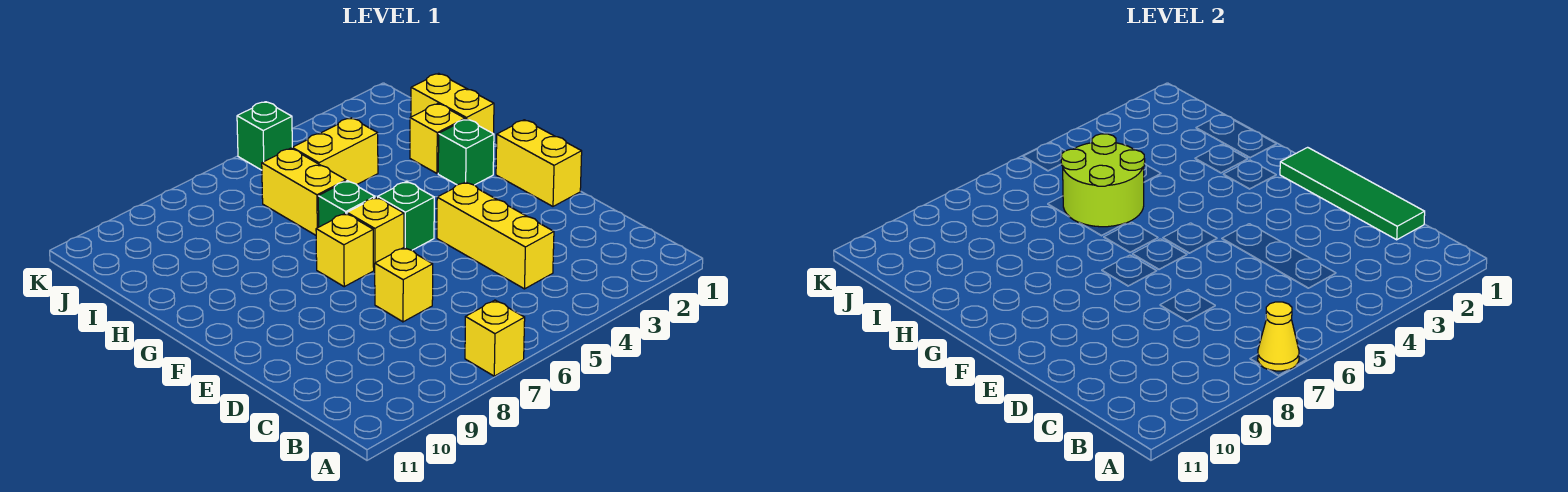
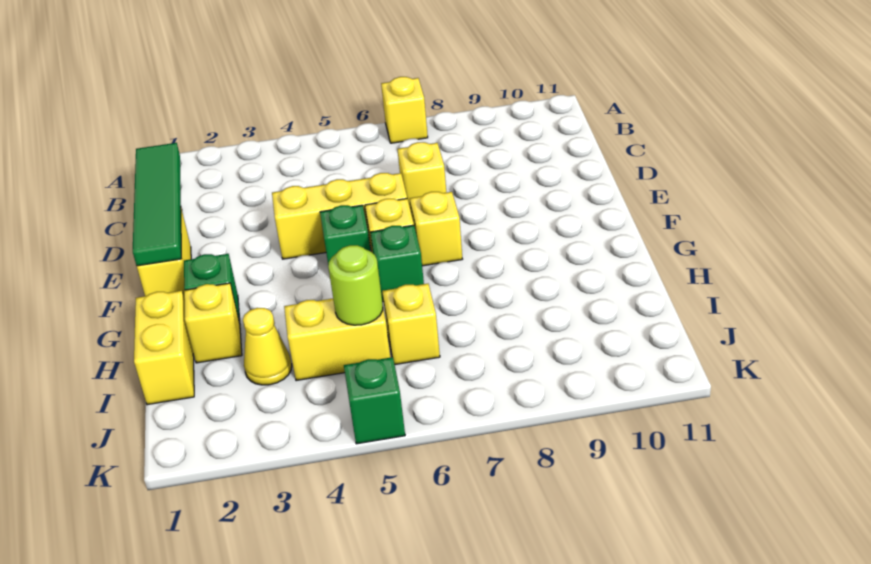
yellow cone A7 level 2 -> yellow cone I3 level 1
yellow brick C4:E4 level 1 -> yellow brick E4:E6 level 1
lime round brick H5:I6 level 2 -> lime round brick I5 level 2
yellow brick H6:I6 level 1 -> yellow brick I6 level 1

